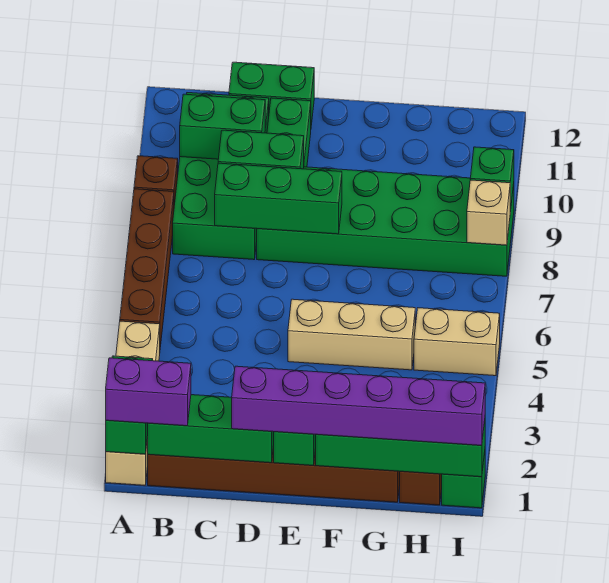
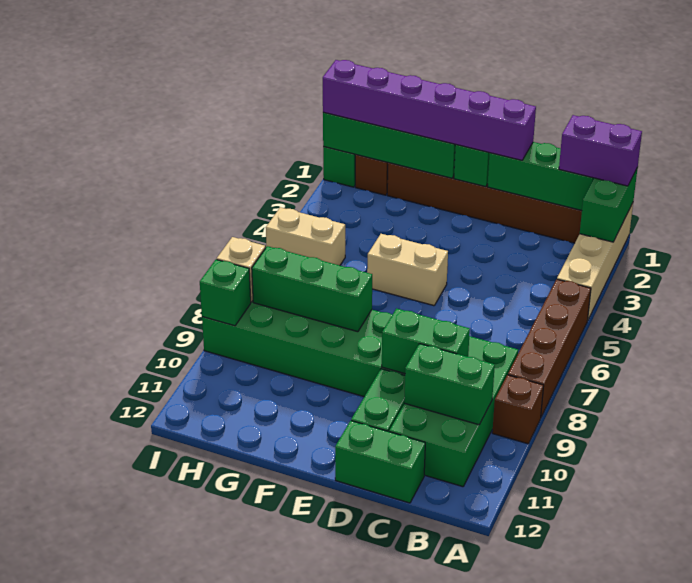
green brick C8:E8 level 2 -> green brick F8:H8 level 2
tan brick E5:G5 level 1 -> tan brick E5:F5 level 1

